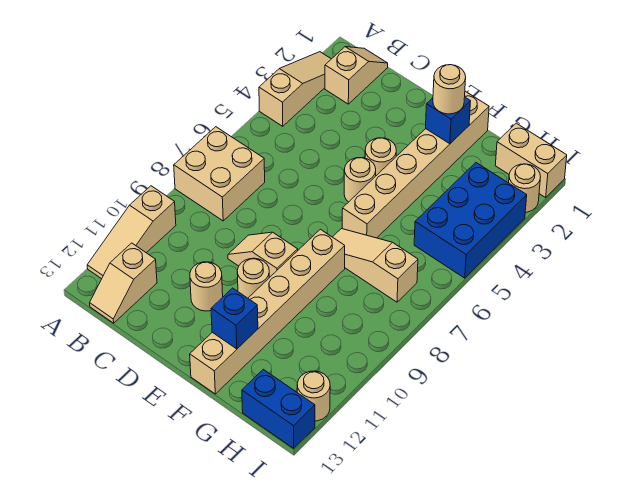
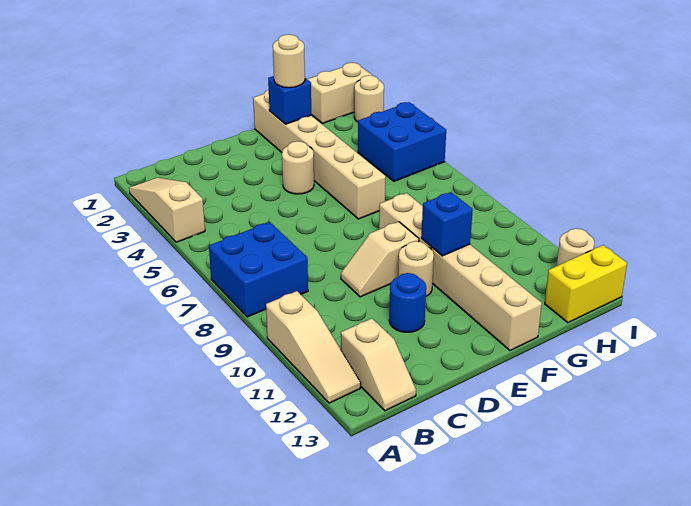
tan brick A7:B8 level 1 -> blue brick A7:B8 level 1
tan slope B1:B2 level 1 top 2 -> none
tan round brick D11 level 1 -> blue round brick D11 level 1
tan round brick E5 level 1 -> none
tan slope F7:H7 level 1 top H -> none
blue brick F12 level 2 -> blue brick F10 level 2
blue brick H3:I5 level 1 -> blue brick H4:I5 level 1
blue brick H13:I13 level 1 -> yellow brick H13:I13 level 1

